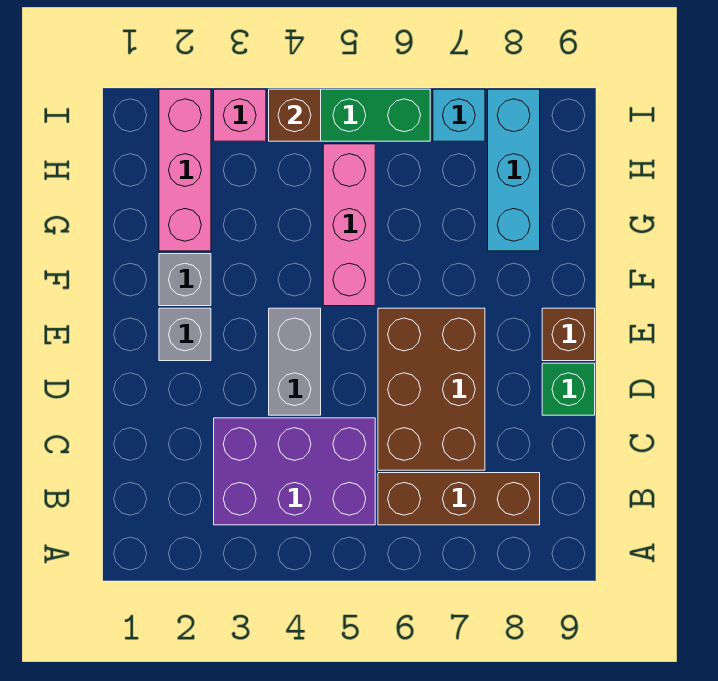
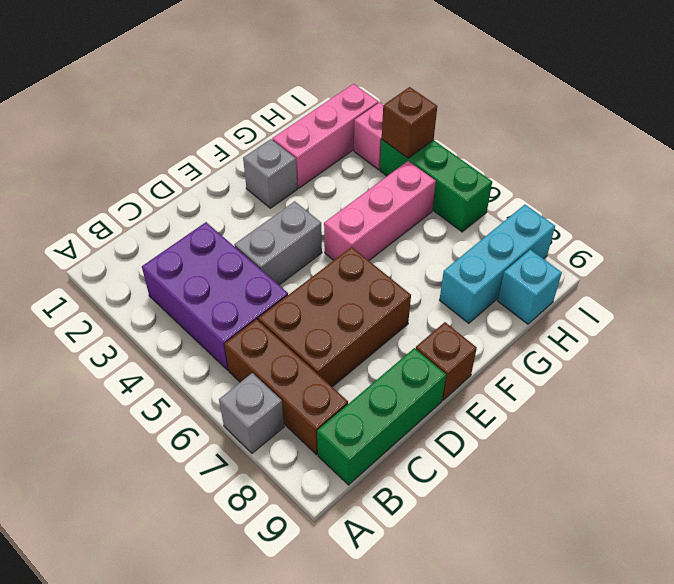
green brick D9 level 1 -> green brick B9:D9 level 1
grey brick E2 level 1 -> grey brick A7 level 1
cyan brick I7 level 1 -> cyan brick H9 level 1

